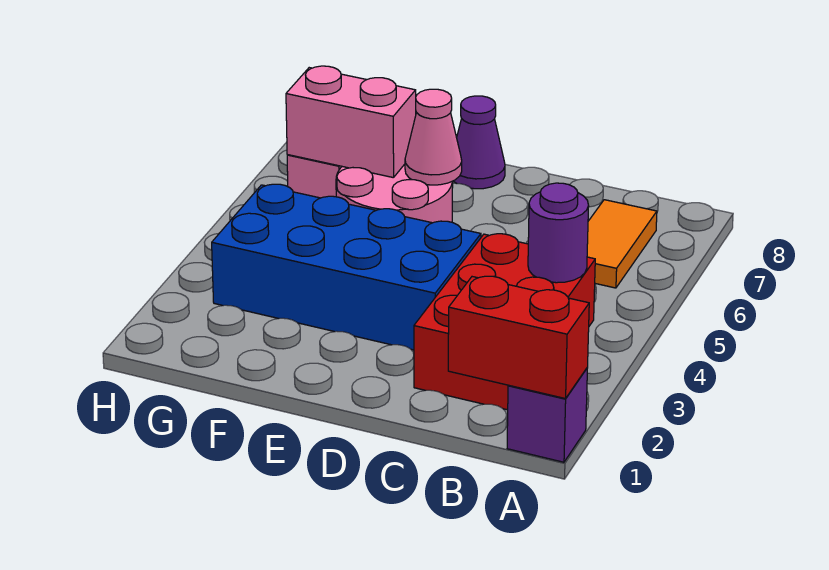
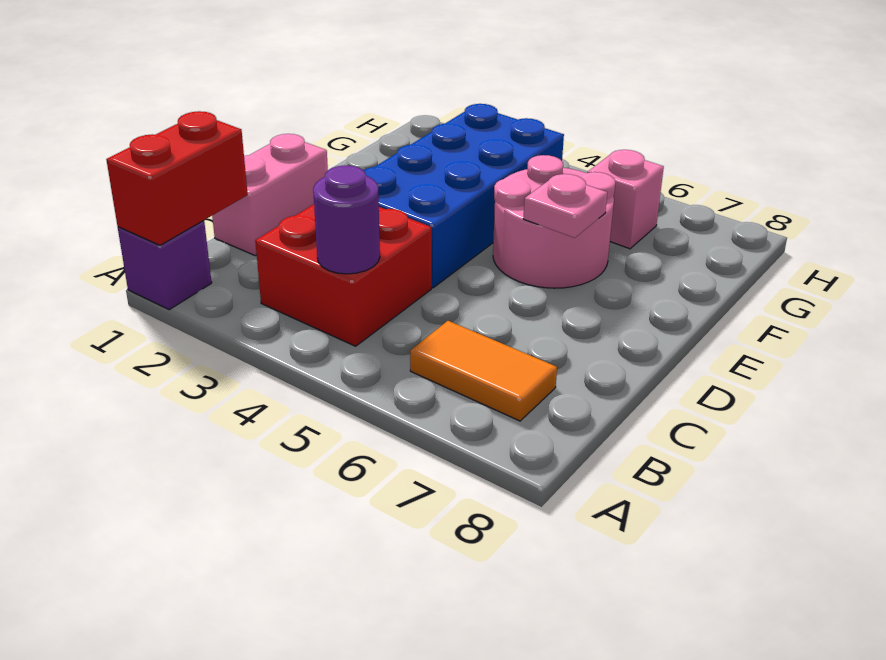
red brick B2:C4 level 1 -> red brick B3:C4 level 1
pink cone E6 level 2 -> pink plate E6 level 2
purple cone E8 level 1 -> none
pink brick F6:G6 level 2 -> pink brick C1:D1 level 1

